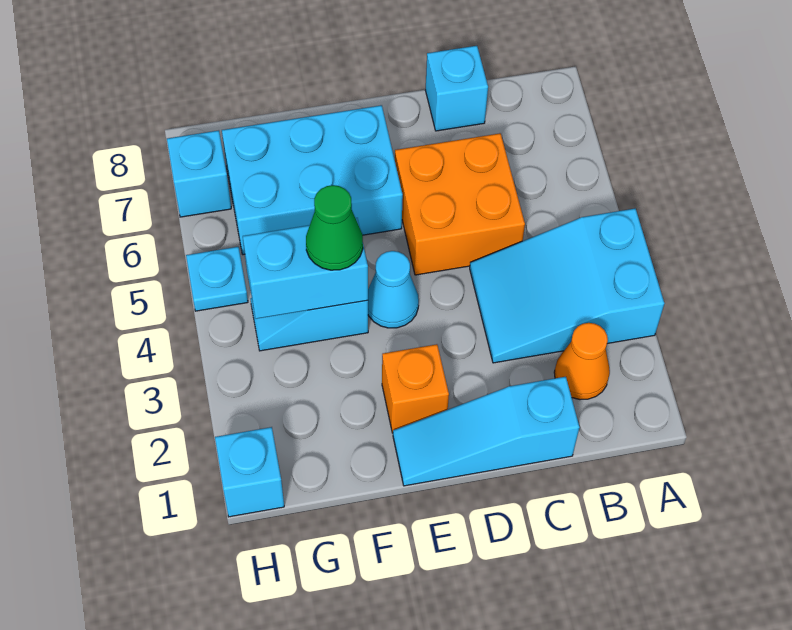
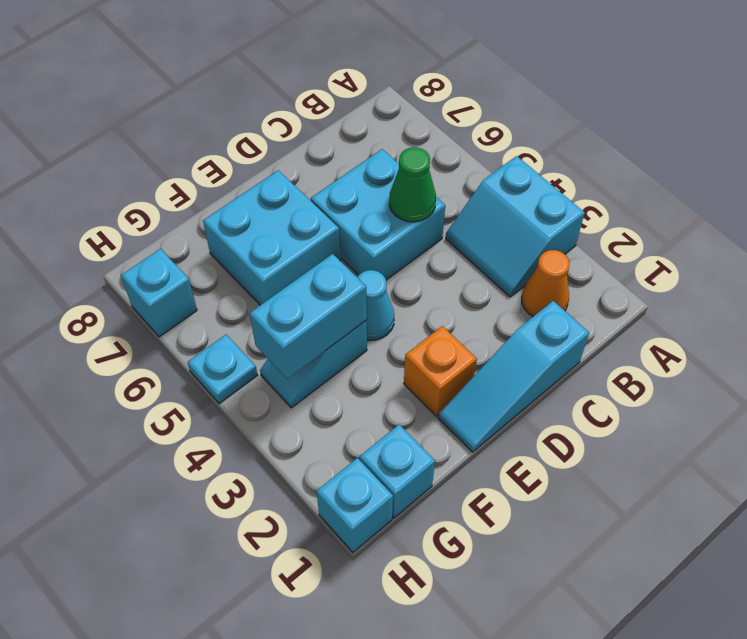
cyan slope A3:C4 level 1 top A -> cyan slope A3:B4 level 1 top A
orange brick C5:D6 level 1 -> cyan brick C5:D6 level 1
cyan brick C8 level 1 -> cyan brick G1 level 1
cyan brick E6:G7 level 1 -> cyan brick E6:F7 level 1
green cone F4 level 3 -> green cone C5 level 2

